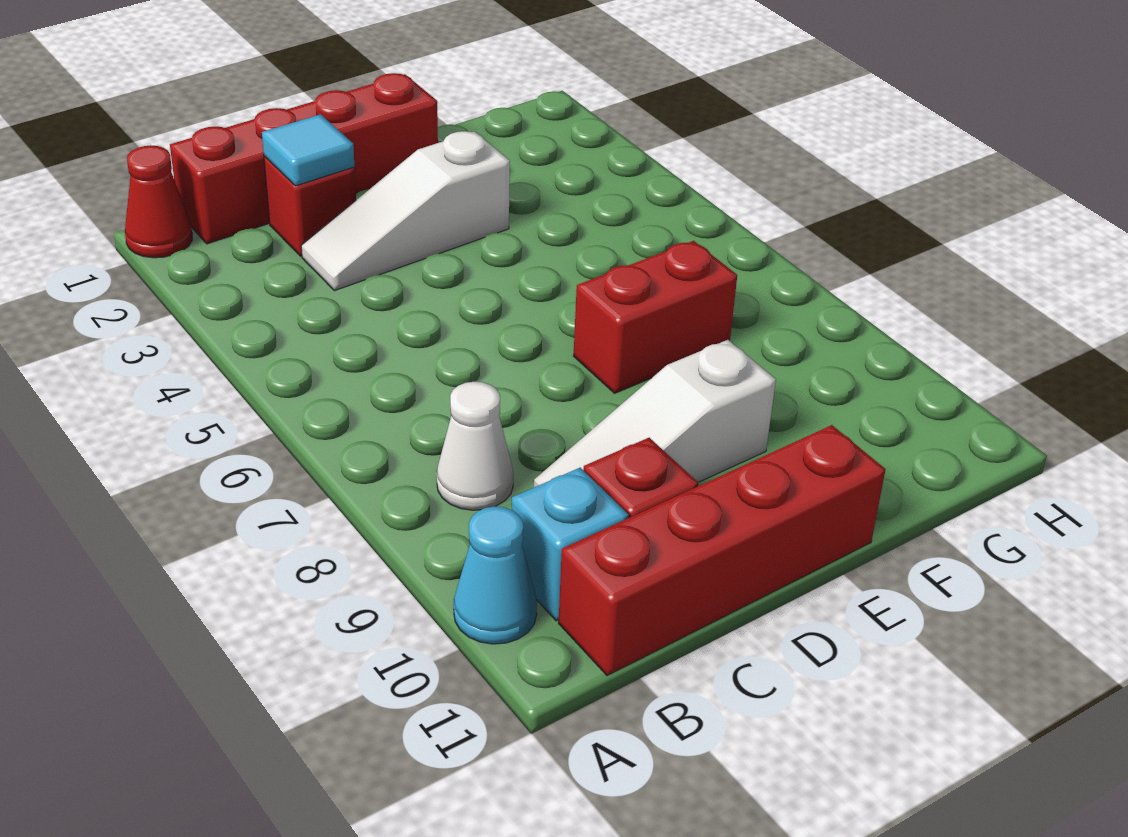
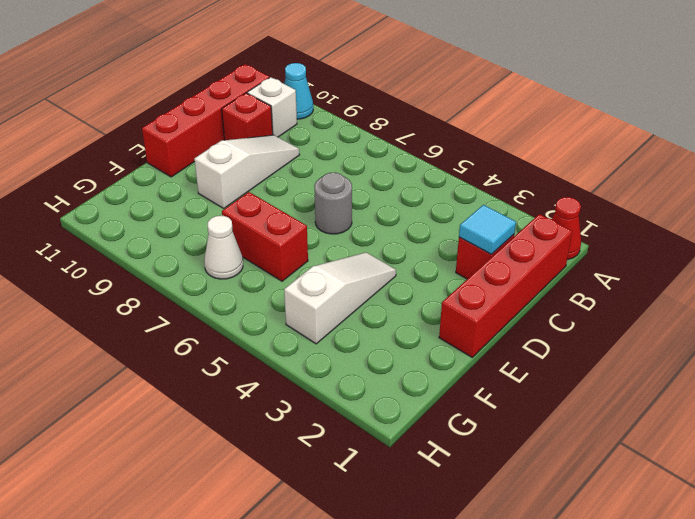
white cone B8 level 1 -> white cone G7 level 1
cyan brick B10 level 1 -> white brick B10 level 1
white slope C3:E3 level 1 top E -> white slope E4:G4 level 1 top G
none -> grey round brick D6 level 1
red brick E7:F7 level 1 -> red brick F6:F7 level 1

